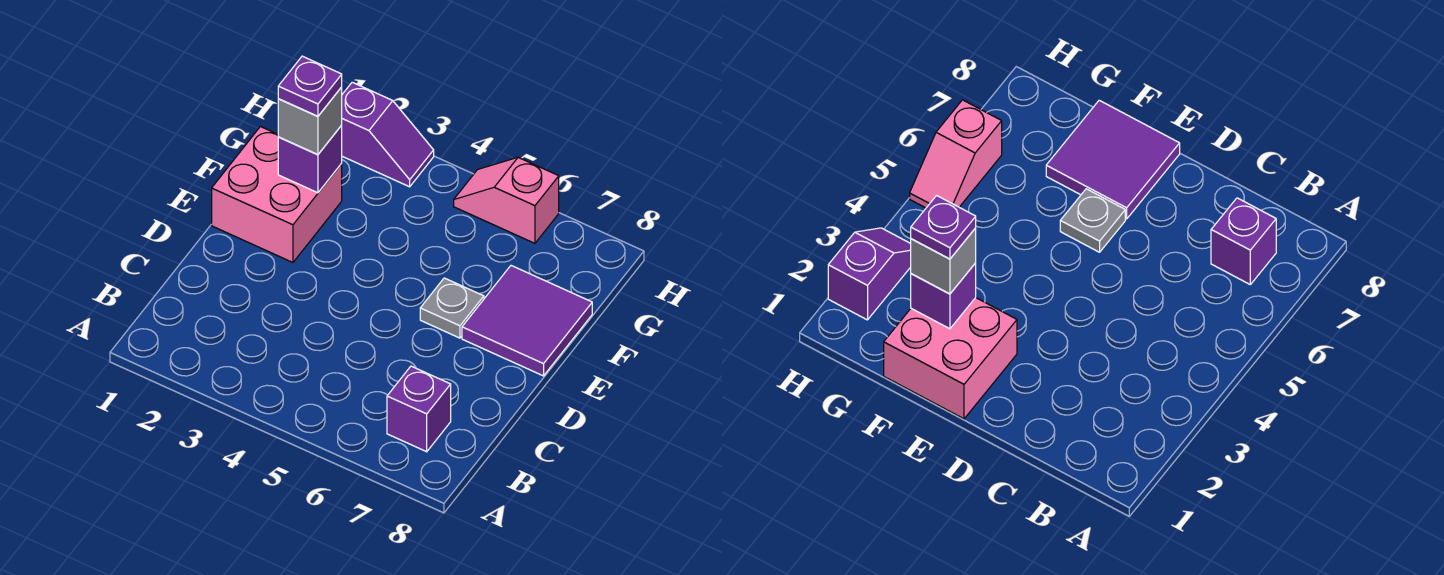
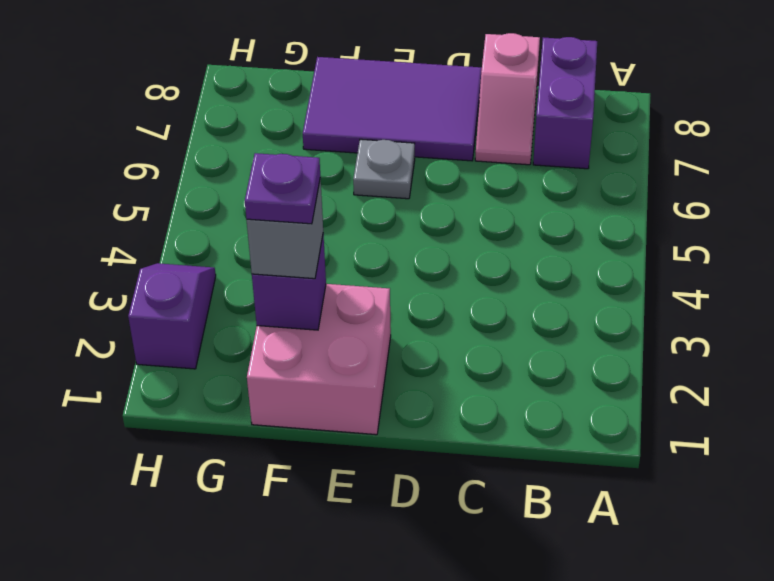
purple brick B7 level 1 -> purple brick B7:B8 level 1
purple tile E7:F8 level 1 -> purple tile D7:F8 level 1
pink slope H5:H6 level 1 top 6 -> pink slope C7:C8 level 1 top 8

